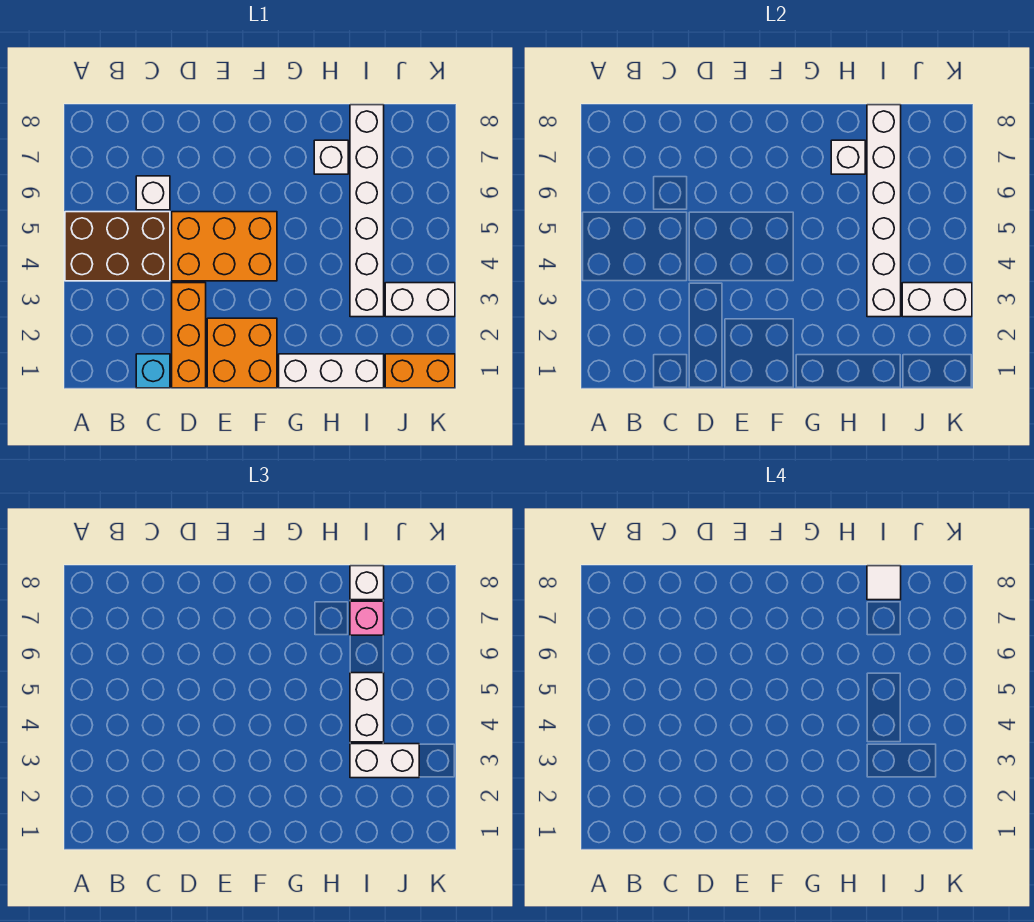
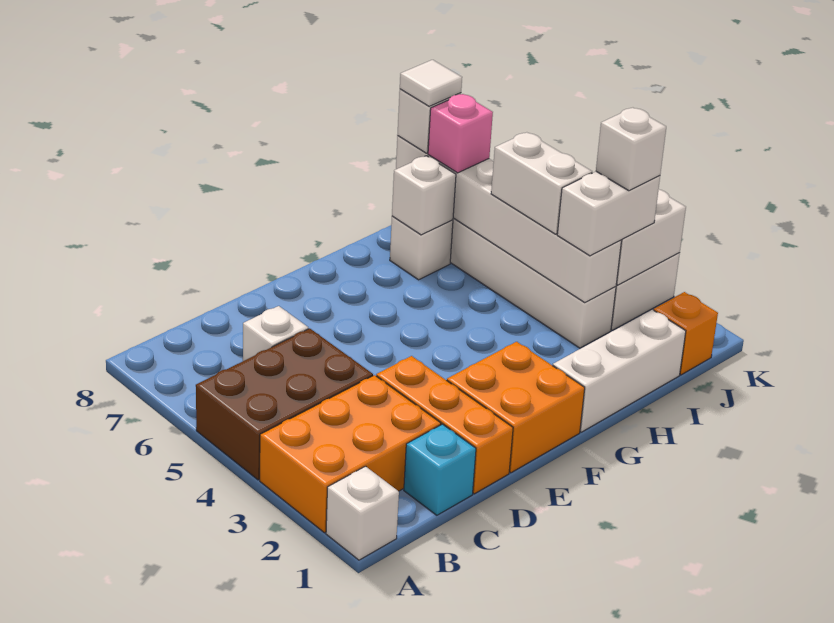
none -> white brick A1 level 1
orange brick D4:F5 level 1 -> orange brick A2:C3 level 1
orange brick J1:K1 level 1 -> orange brick J1 level 1
none -> white brick J3 level 4

